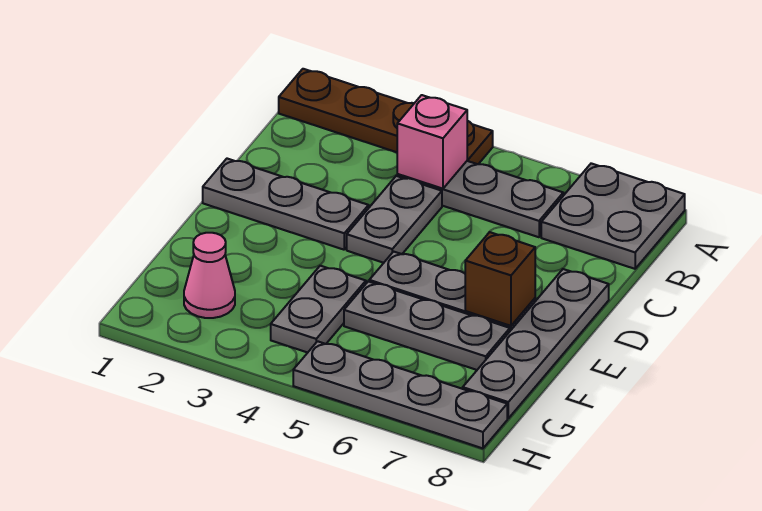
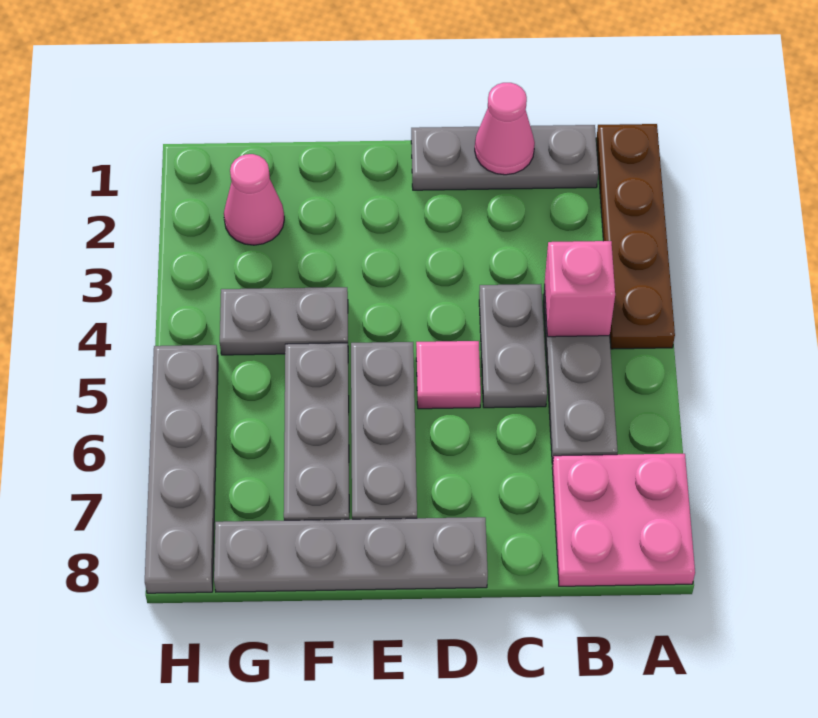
grey plate A7:B8 level 1 -> pink plate A7:B8 level 1
none -> pink cone C1 level 2
grey plate C4:D4 level 1 -> grey plate C4:C5 level 1
grey plate D1:D3 level 1 -> grey plate B1:D1 level 1
none -> pink tile D5 level 1
brown brick E7 level 2 -> none

